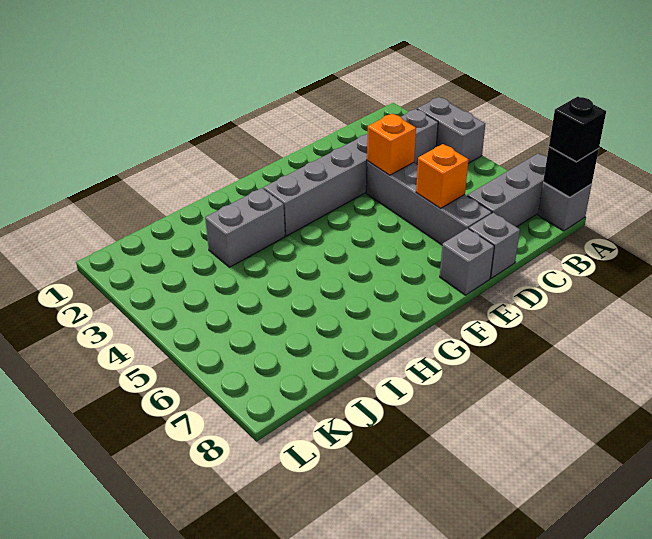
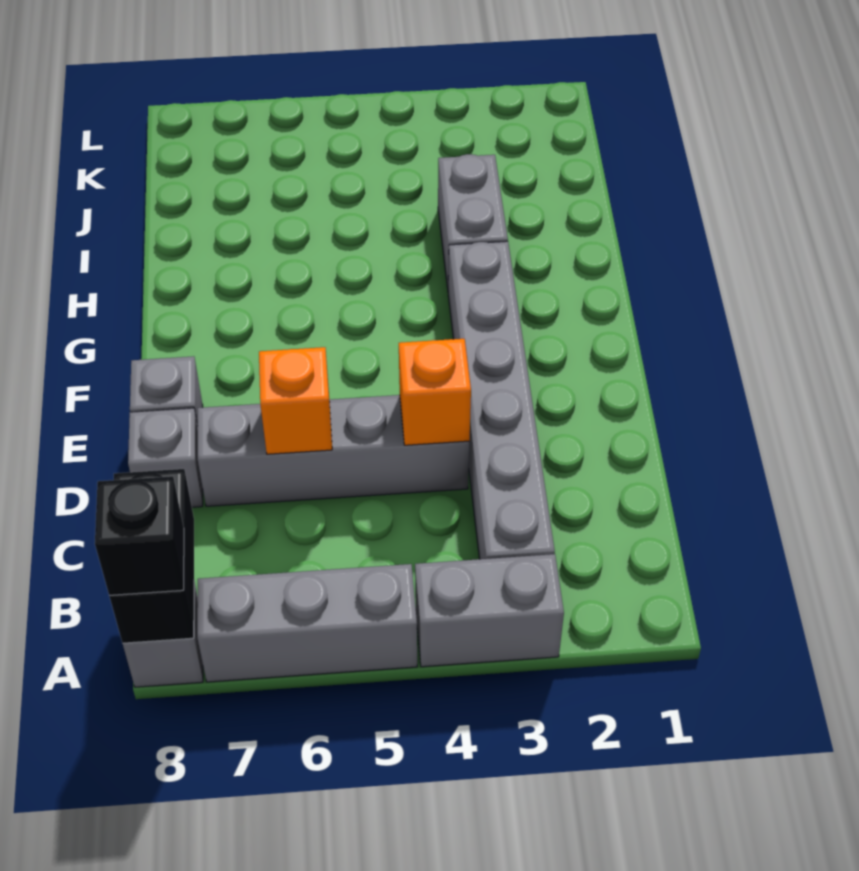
grey brick A7:C7 level 1 -> grey brick A5:A7 level 1
black brick A8 level 2 -> black brick A8:B8 level 2

